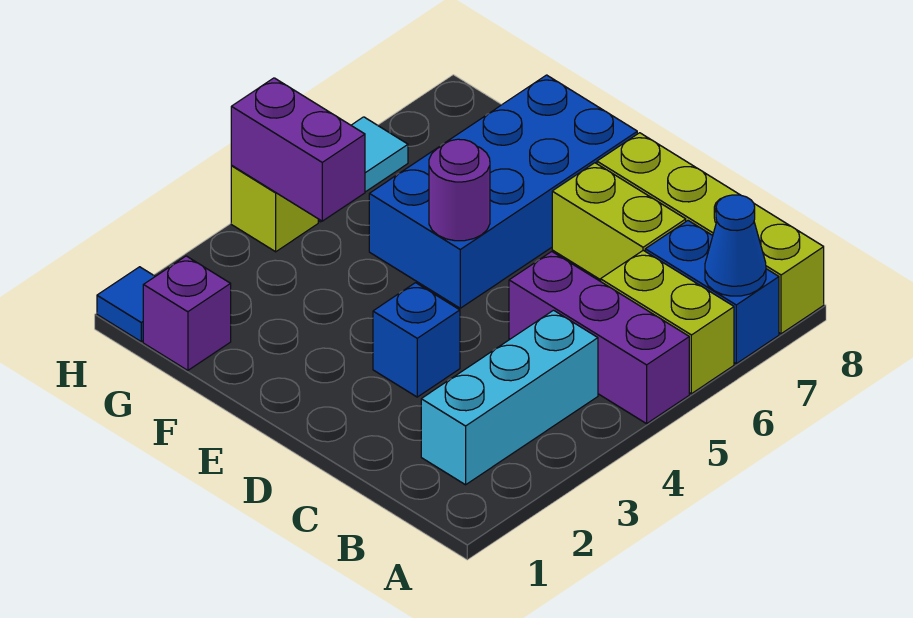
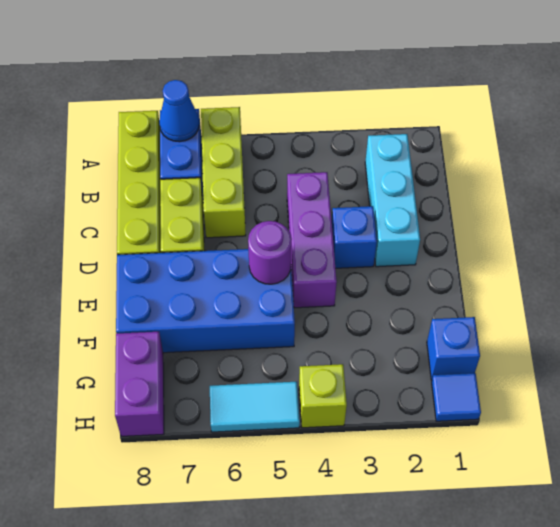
purple brick A5:C5 level 1 -> purple brick C4:E4 level 1
lime brick A6:B6 level 1 -> lime brick A6:C6 level 1
cyan brick B2:B4 level 1 -> cyan brick B2:D2 level 1
purple brick G1 level 1 -> blue brick G1 level 1
purple brick G4:H4 level 2 -> purple brick G8:H8 level 1

